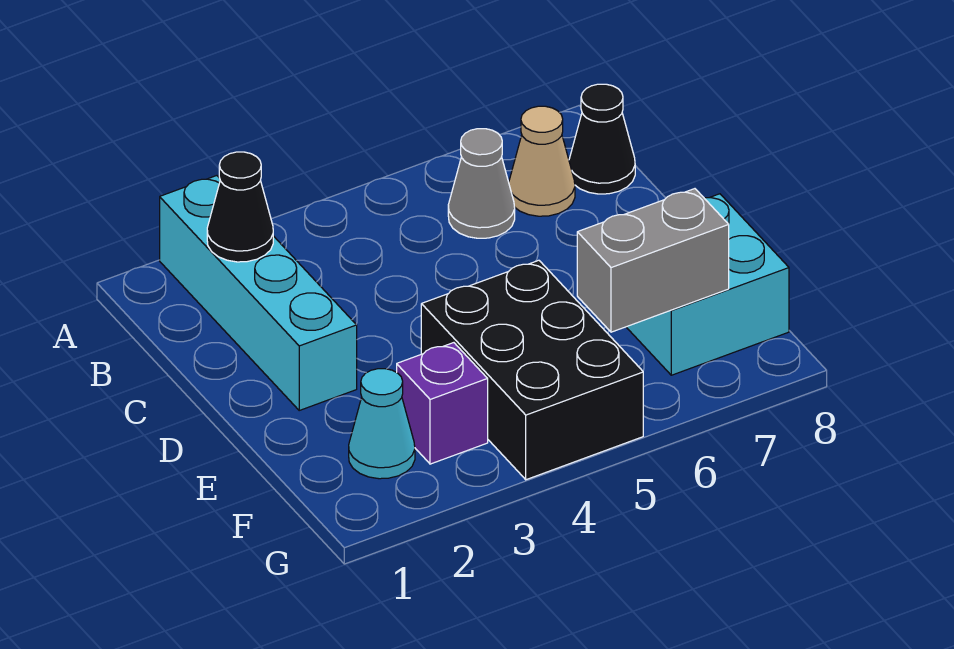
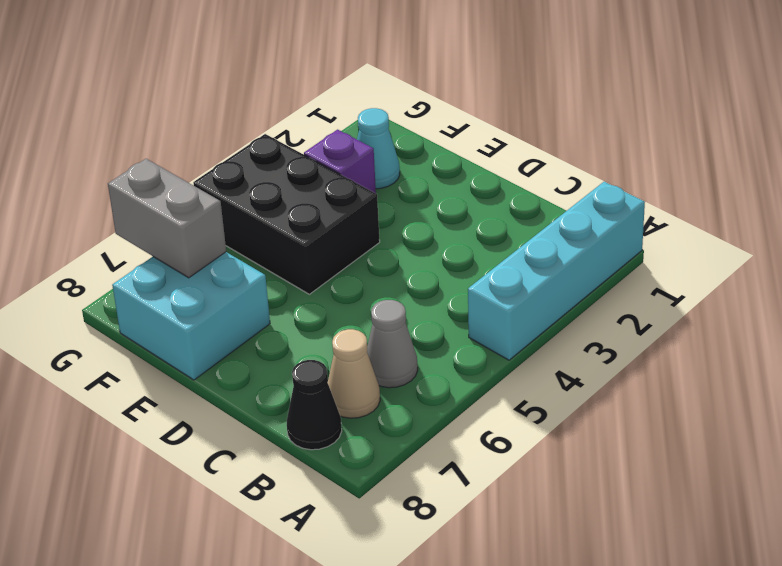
cyan brick A2:D2 level 1 -> cyan brick A1:A4 level 1
black cone B2 level 2 -> none
grey brick F6:F7 level 2 -> grey brick F7:G7 level 2

